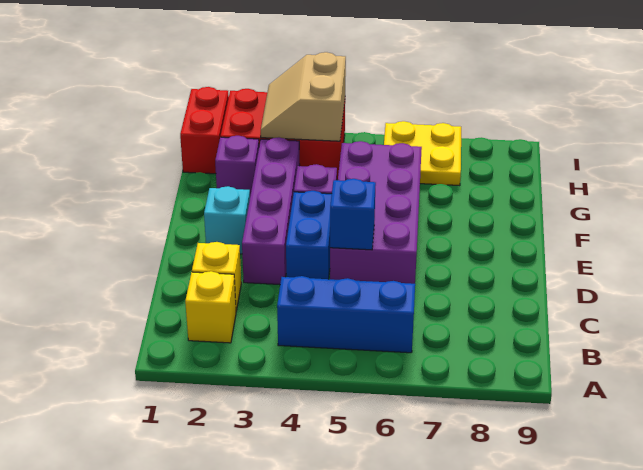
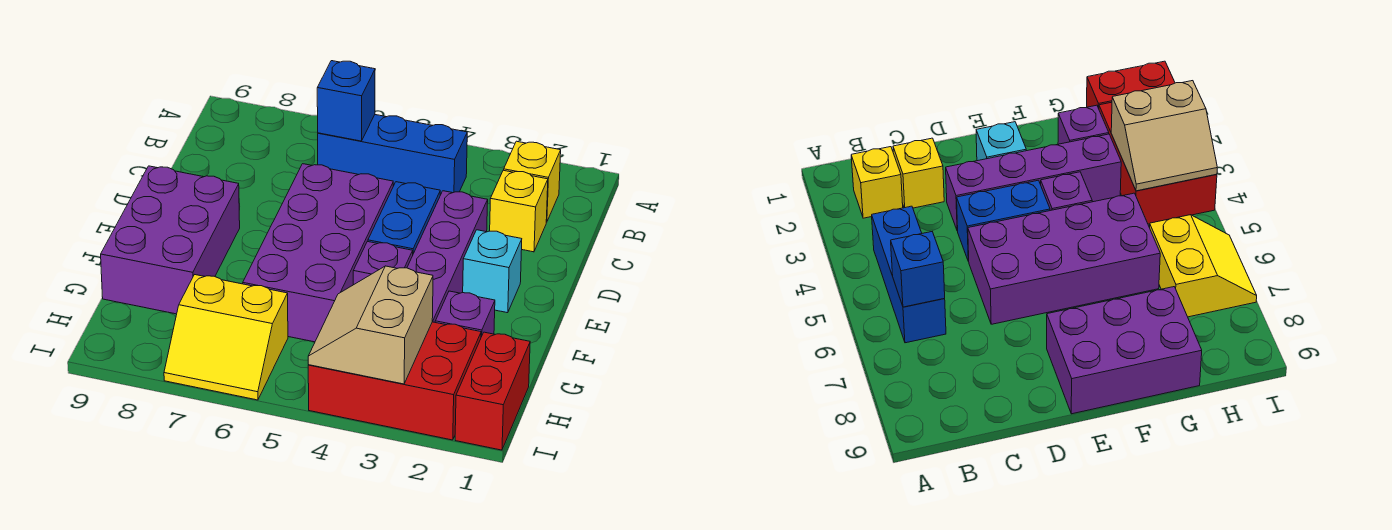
blue brick D5 level 2 -> blue brick B6 level 2
none -> purple brick E8:G9 level 1
tan slope H3:I4 level 2 top 4 -> tan slope H3:I4 level 2 top 3
yellow plate H6:I7 level 1 -> yellow slope H6:I7 level 1 top H

